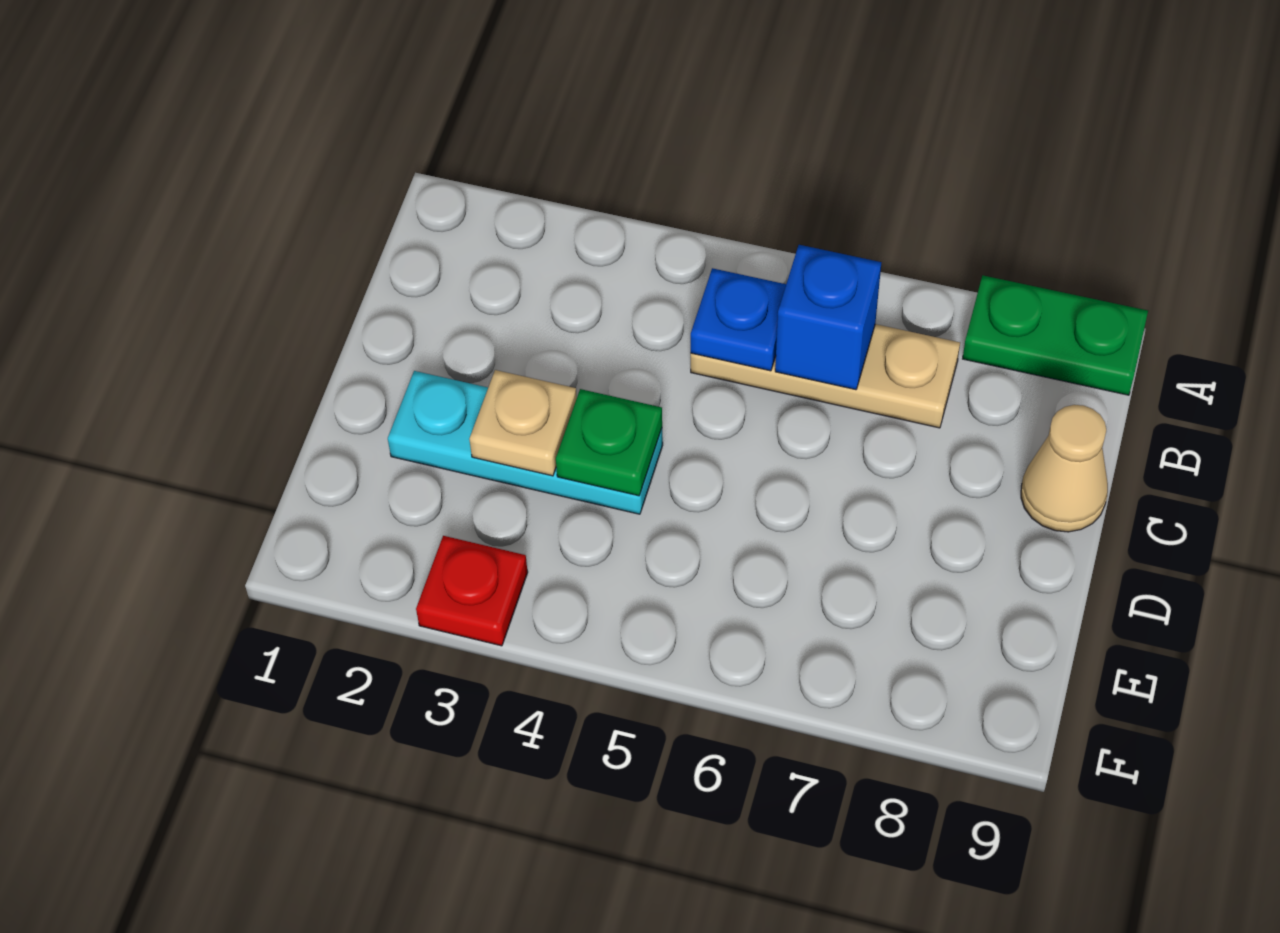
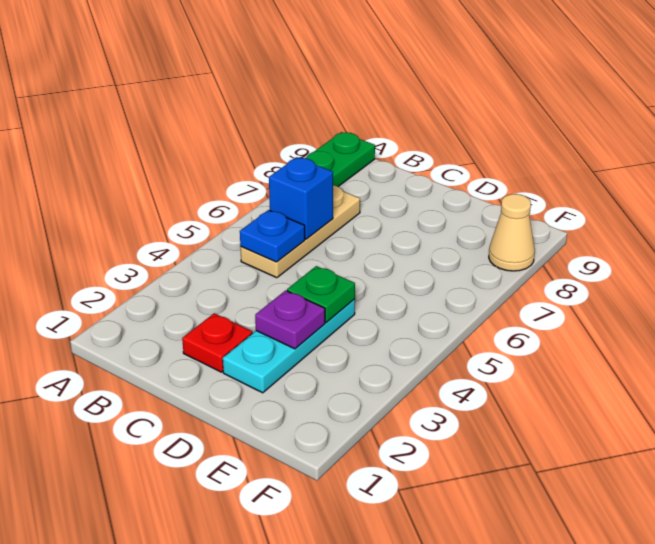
tan cone C9 level 1 -> tan cone F8 level 1
tan plate D3 level 2 -> purple plate D3 level 2
red plate F3 level 1 -> red plate C2 level 1

